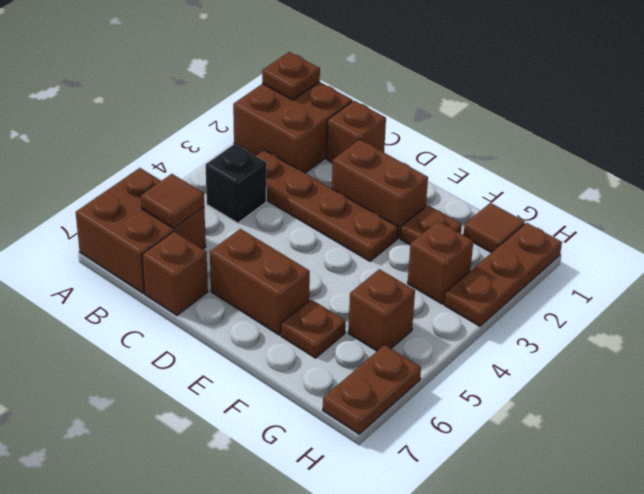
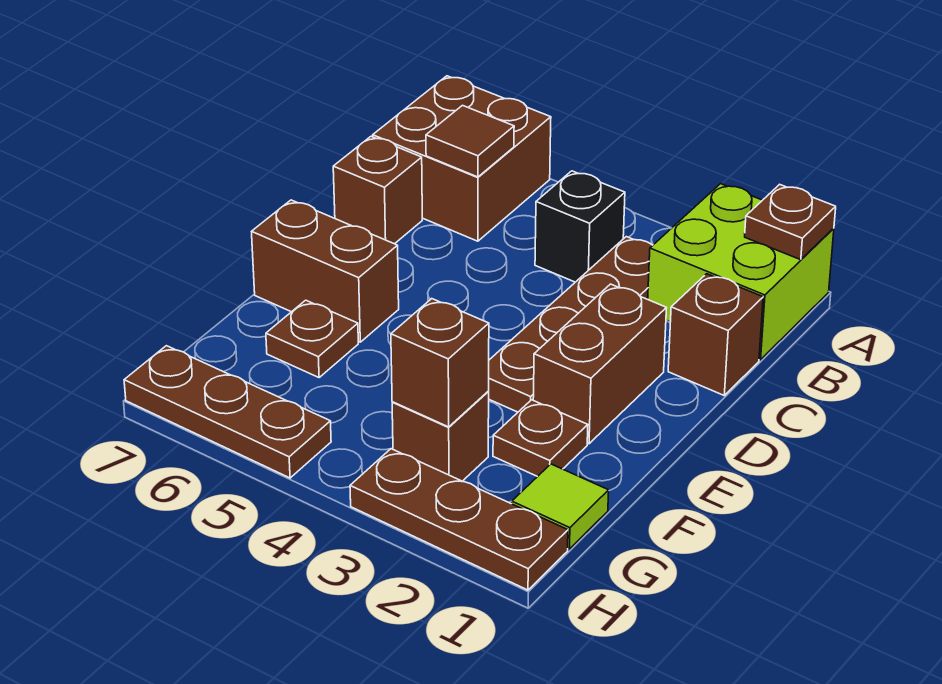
brown brick A1:B2 level 1 -> lime brick A1:B2 level 1
brown brick D6:E6 level 1 -> brown brick E6:E7 level 1
brown tile G1 level 1 -> lime tile G1 level 1
brown brick G5 level 1 -> brown brick G3 level 2
brown plate H6:H7 level 1 -> brown plate H5:H7 level 1

